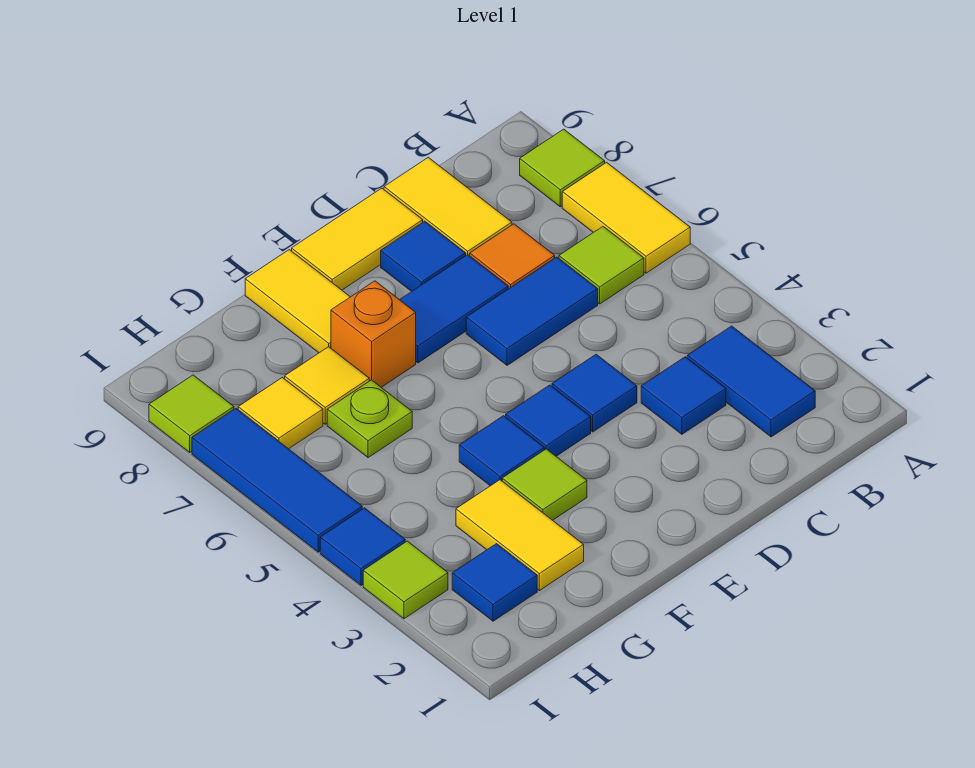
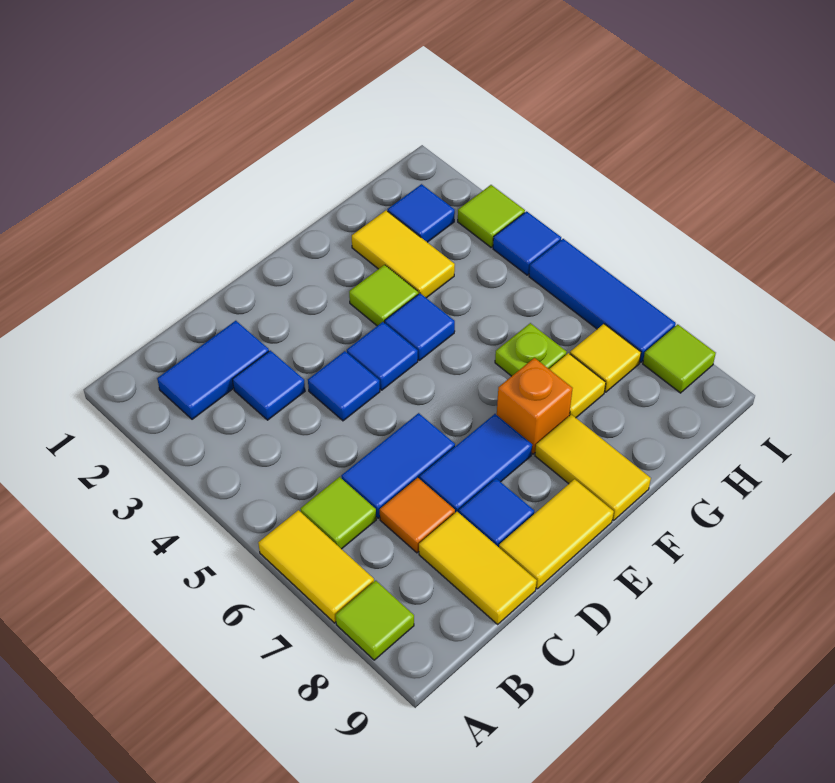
blue tile B2:B3 level 1 -> blue tile B2:C2 level 1

